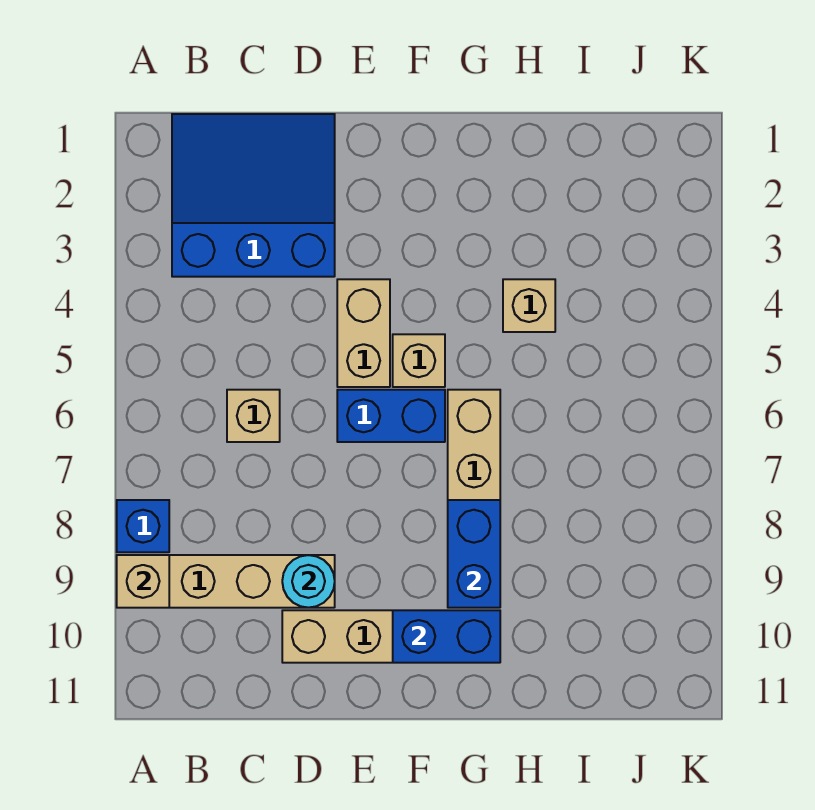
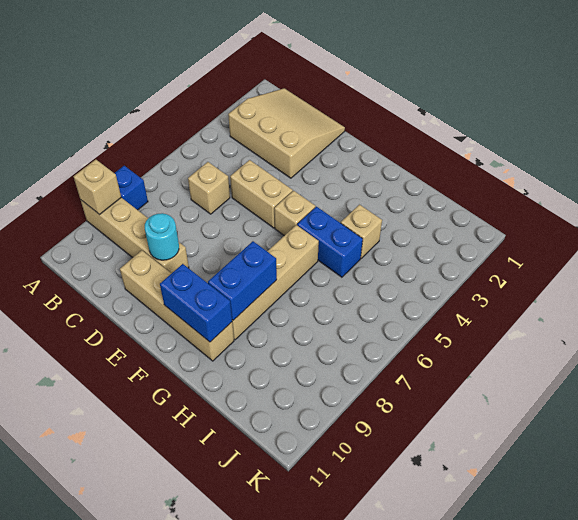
blue slope B1:D3 level 1 top 3 -> tan slope B1:D3 level 1 top 3
tan brick E4:E5 level 1 -> tan brick D5:E5 level 1
blue brick E6:F6 level 1 -> blue brick G5:H5 level 1

